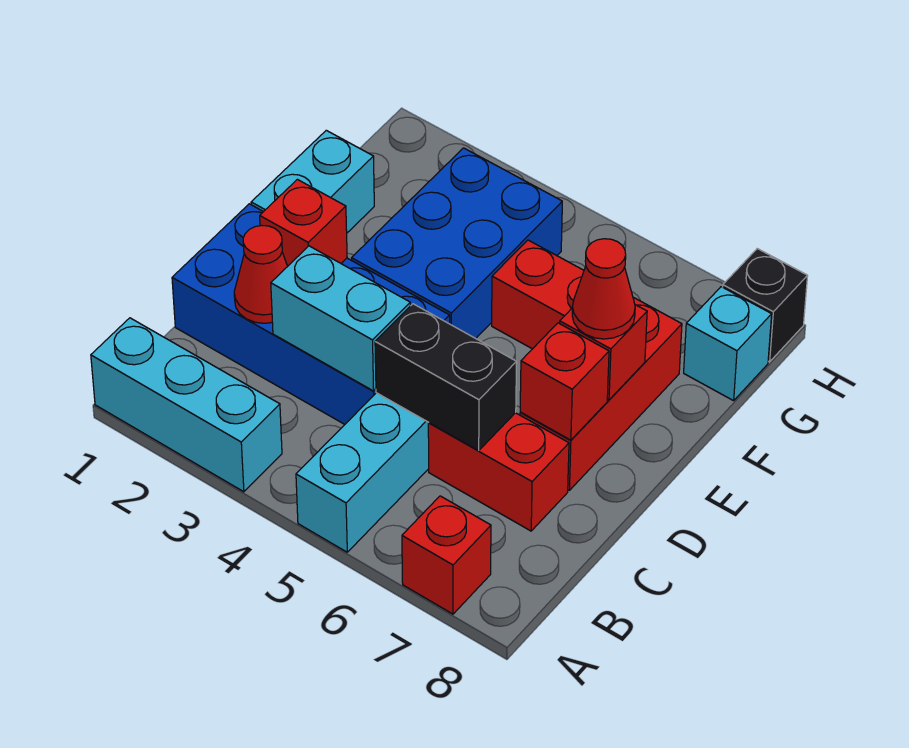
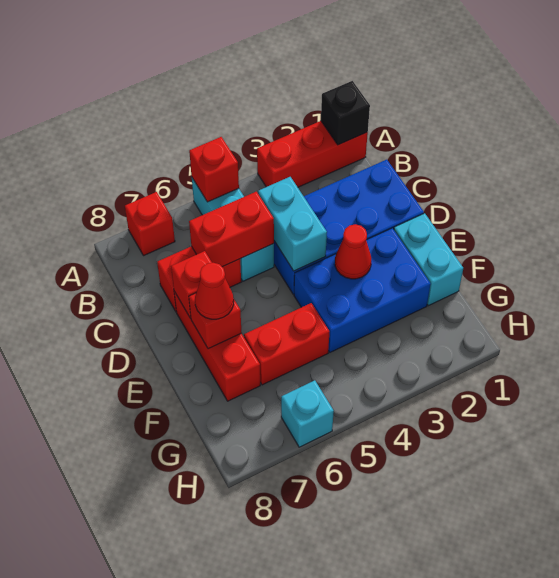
cyan brick A1:A3 level 1 -> red brick A1:A3 level 1
red cone C2 level 2 -> red cone E3 level 2
cyan brick C3:C4 level 2 -> cyan brick C4:D4 level 2
black brick C5:C6 level 2 -> red brick C5:C6 level 2
red brick D2 level 2 -> red brick A5 level 2
blue brick E3:G4 level 1 -> blue brick E2:F4 level 1
cyan brick G8 level 1 -> cyan brick H6 level 1
black brick H8 level 1 -> black brick A1 level 2

